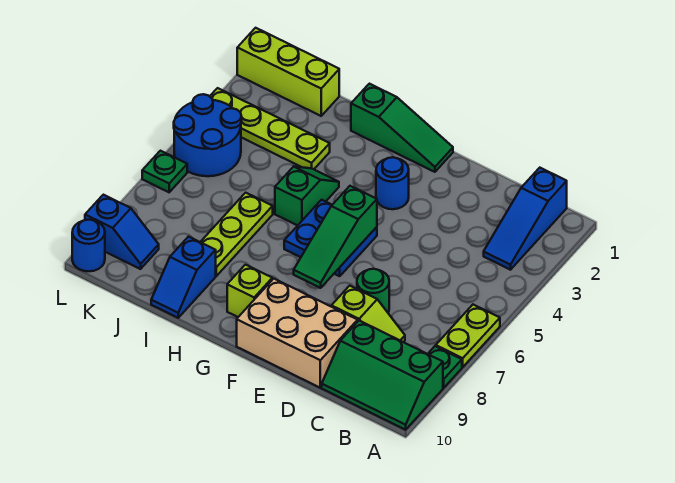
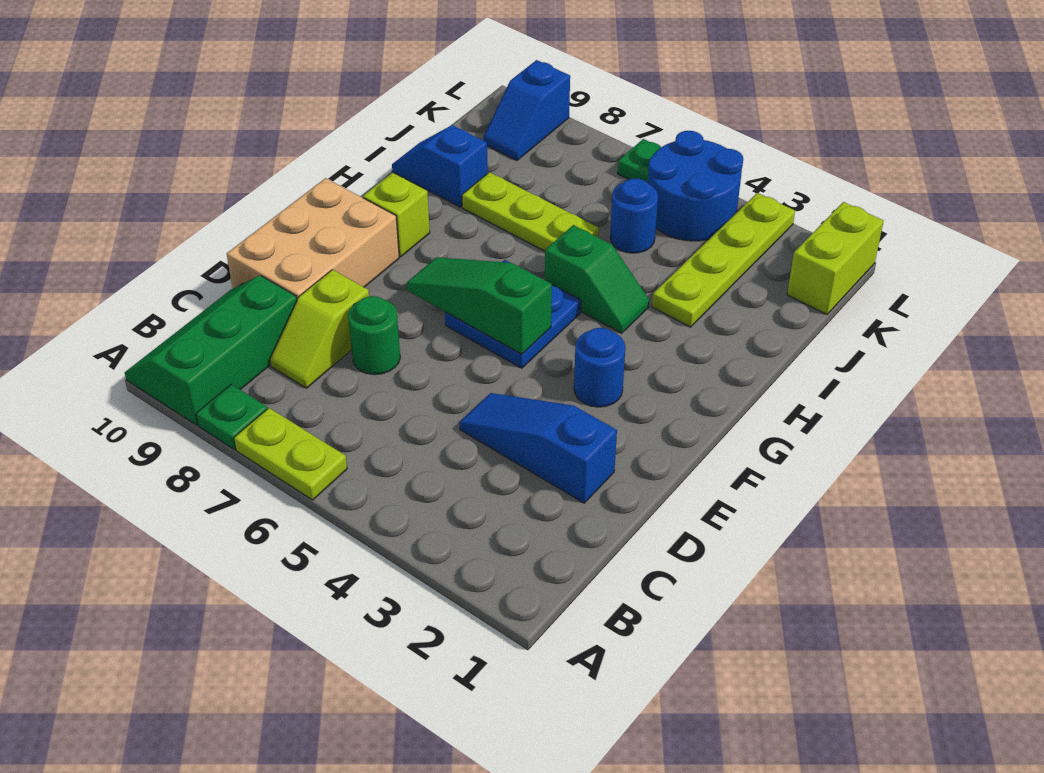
blue slope B1:B3 level 1 top 1 -> blue slope D2:D4 level 1 top 2
green slope F1:H1 level 1 top H -> none
lime brick J1:L1 level 1 -> lime brick K1:L1 level 1
blue round brick L10 level 1 -> blue round brick J5 level 1

